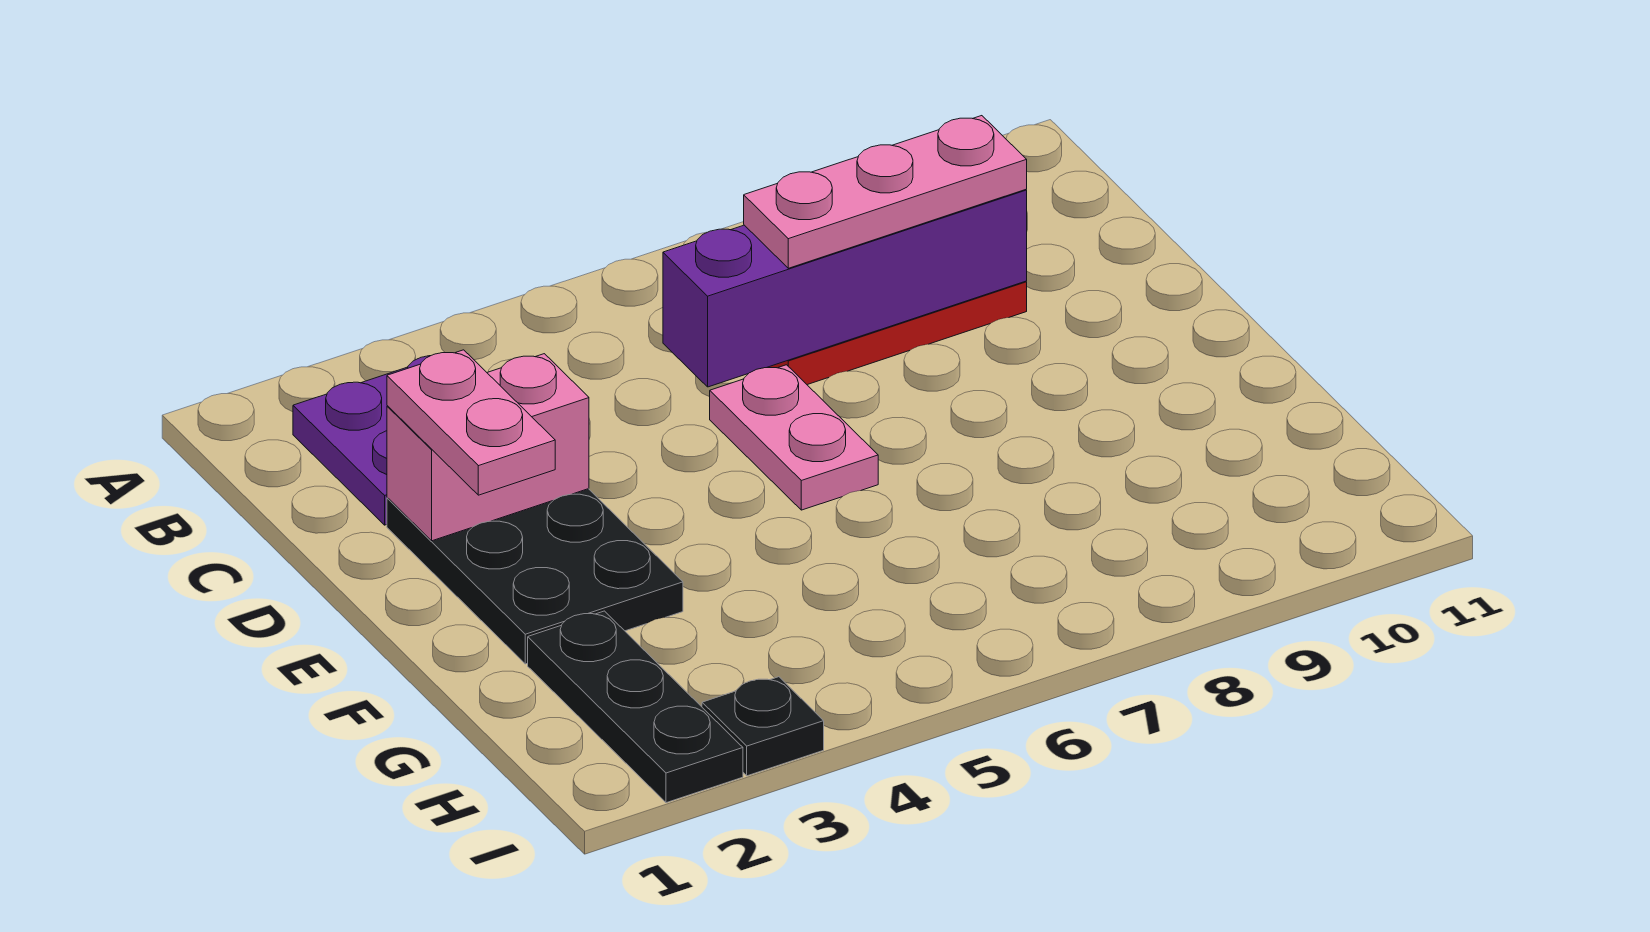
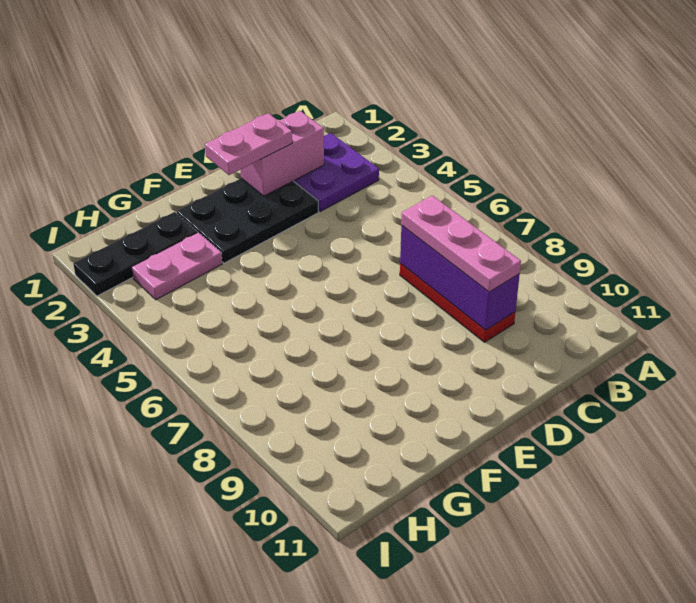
purple brick C6:C9 level 2 -> purple brick C7:C9 level 2
pink brick D2:D3 level 2 -> pink brick C2:D2 level 2
pink plate D6:E6 level 1 -> pink plate G3:H3 level 1
black plate I3 level 1 -> none

